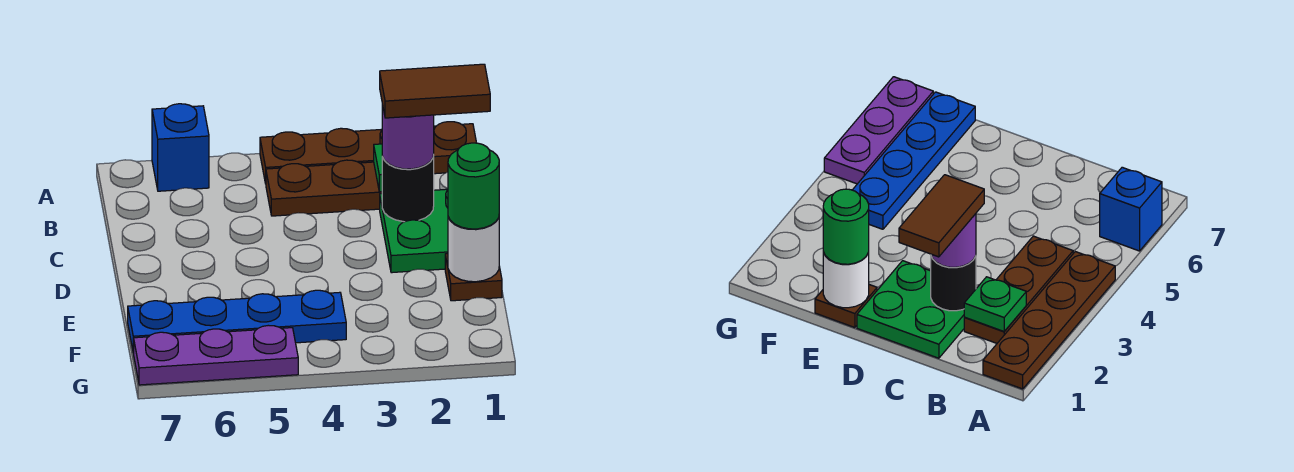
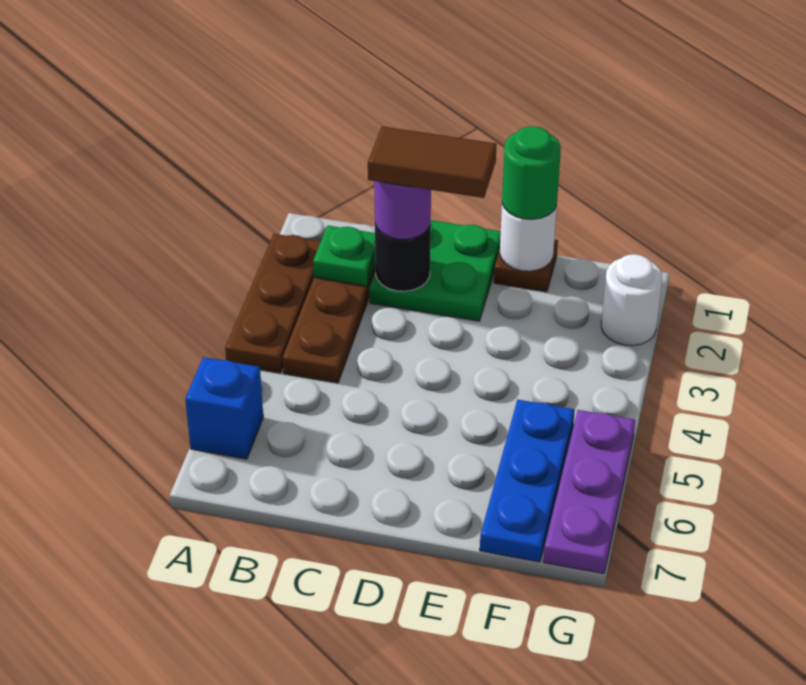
brown plate A1:A4 level 1 -> brown plate A2:A4 level 1
brown tile C1:C2 level 4 -> brown tile C2:D2 level 4
blue plate F4:F7 level 1 -> blue plate F5:F7 level 1
none -> white round brick G2 level 1

